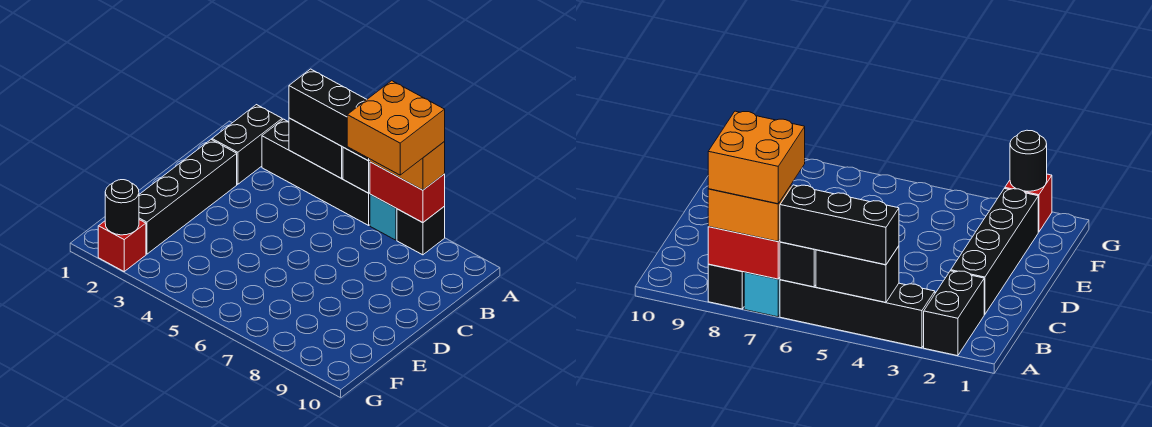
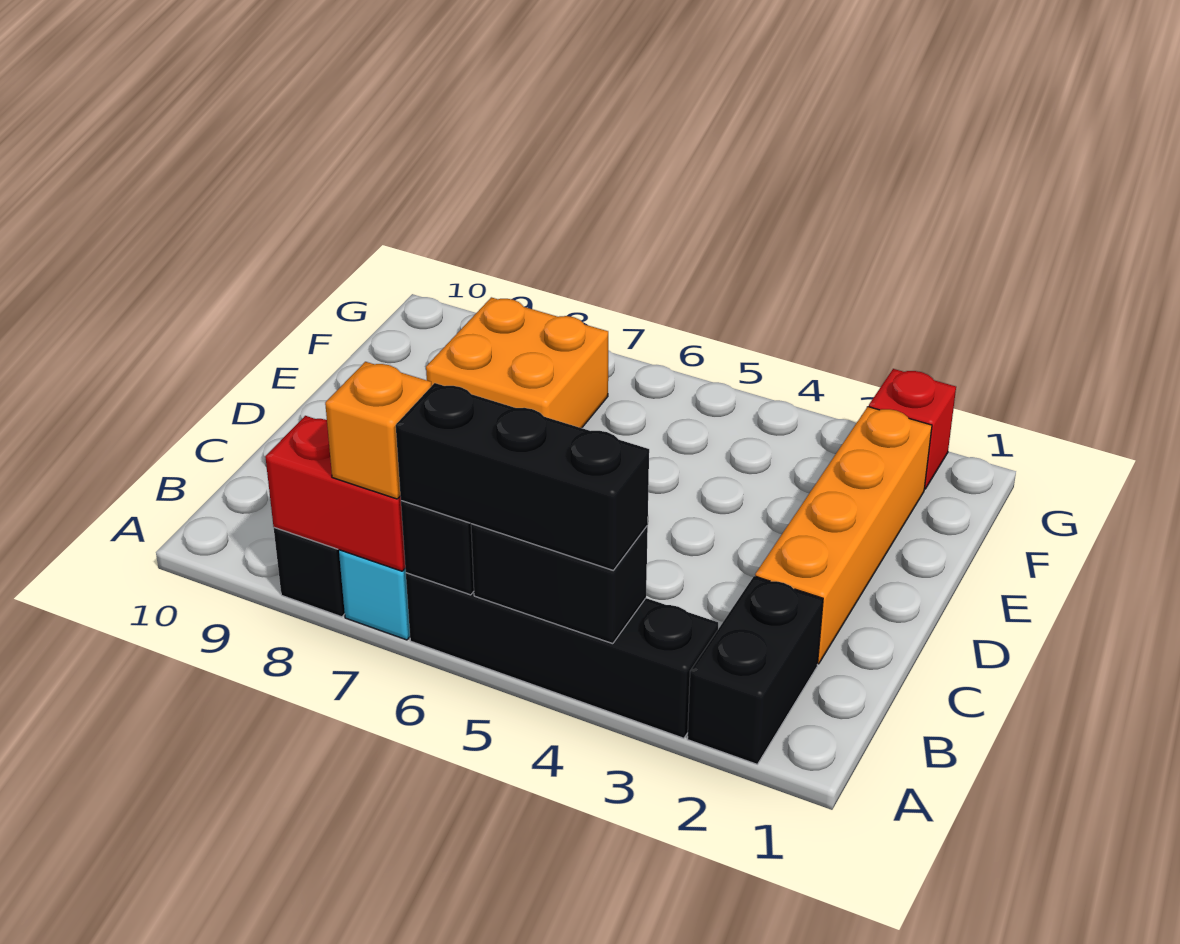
orange brick A7:A8 level 3 -> orange brick A7 level 3
orange brick A7:B8 level 4 -> orange brick E7:F8 level 1
black brick C2:F2 level 1 -> orange brick C2:F2 level 1
black round brick G2 level 2 -> none

